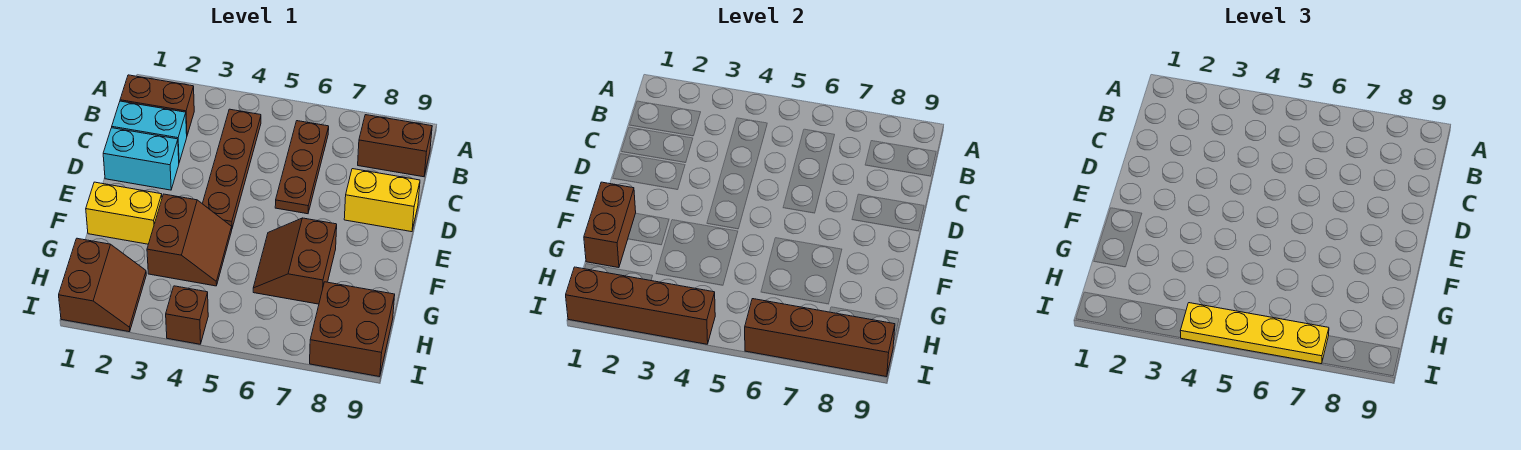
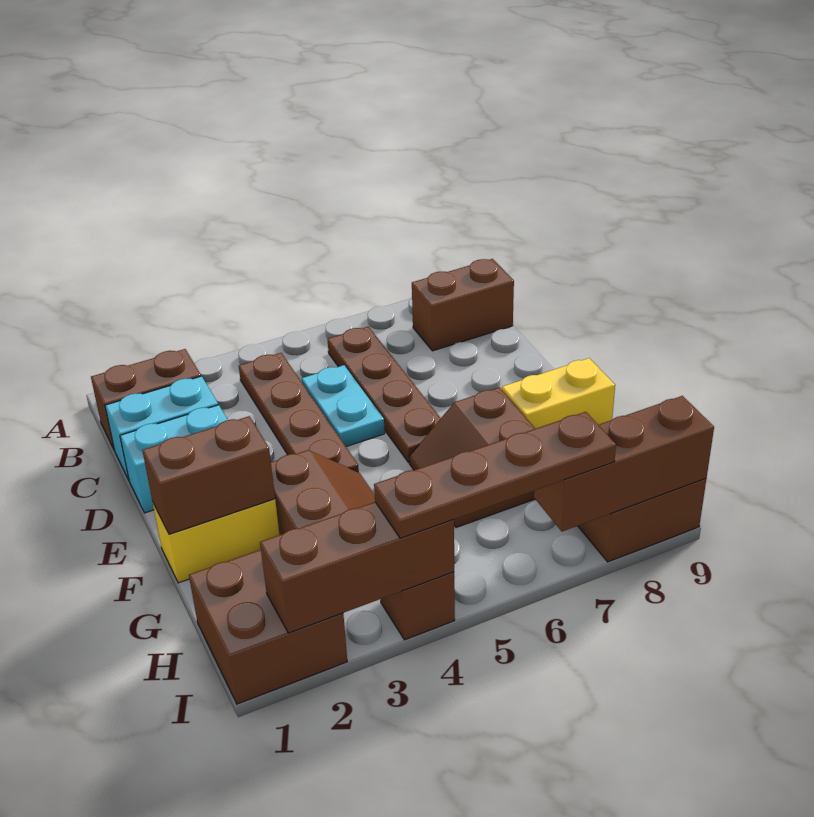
brown plate B6:D6 level 1 -> brown plate B6:E6 level 1
none -> cyan plate C5:D5 level 1
yellow brick D8:D9 level 1 -> yellow brick F8:F9 level 1
brown brick F1:G1 level 2 -> brown brick F1:F2 level 2
brown slope H1:I2 level 1 top 1 -> brown brick H1:I2 level 1
brown brick I1:I4 level 2 -> brown brick I2:I4 level 2
yellow plate I4:I7 level 3 -> brown plate I4:I7 level 3
brown brick I6:I9 level 2 -> brown brick I7:I9 level 2

